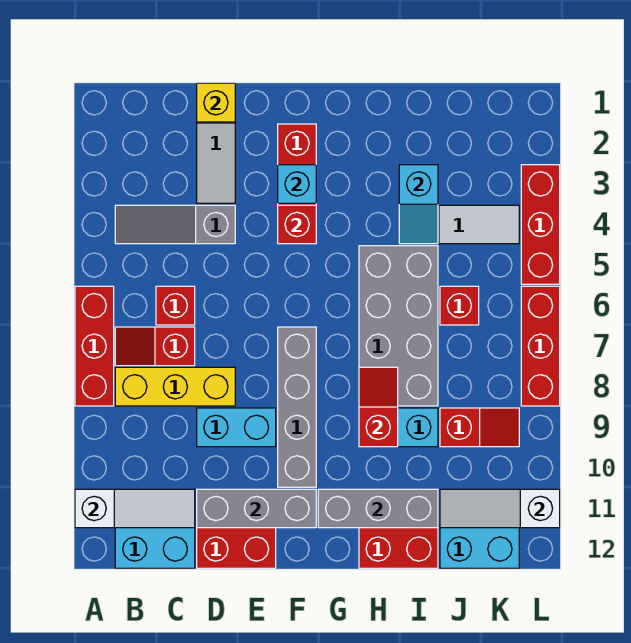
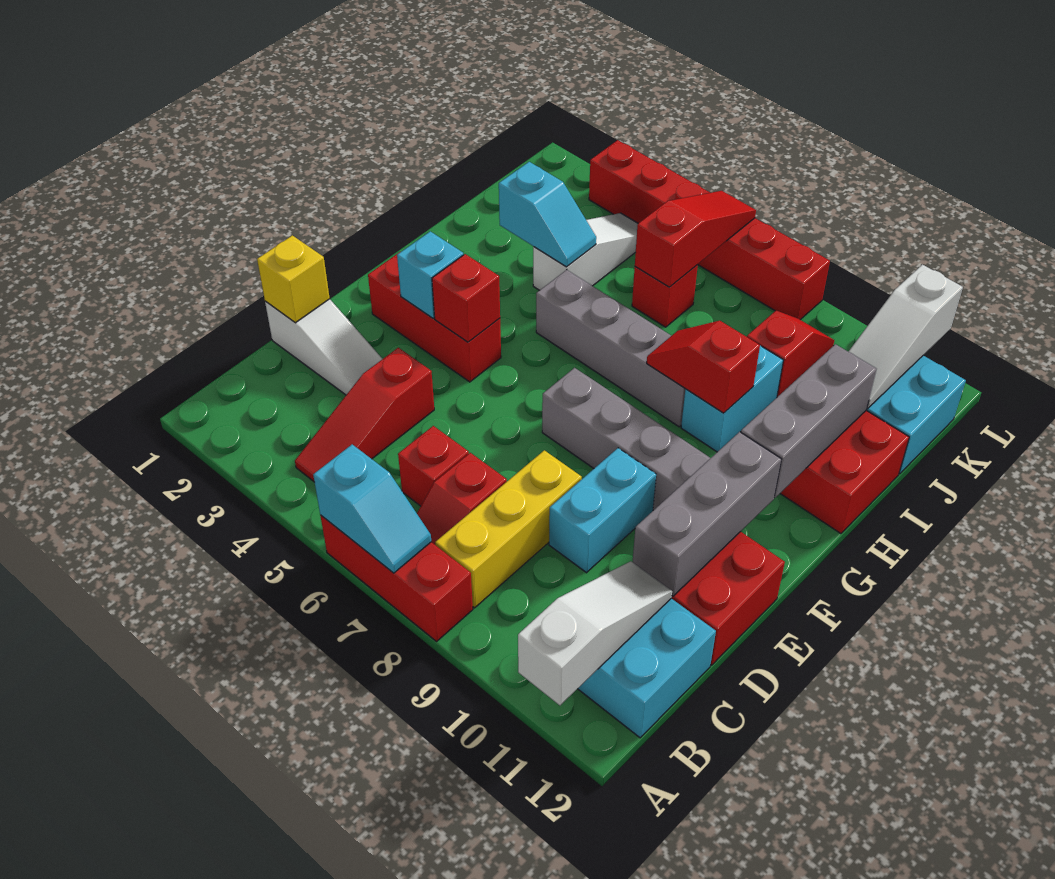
none -> cyan slope A6:A7 level 2 top 6
grey slope B4:D4 level 1 top D -> red slope B4:D4 level 1 top D
grey brick H5:I8 level 1 -> grey brick H5:H8 level 1
none -> red slope J6:L6 level 2 top J

